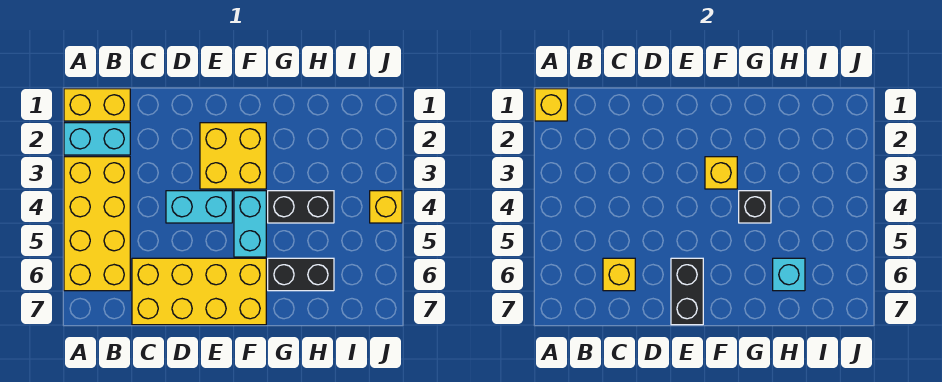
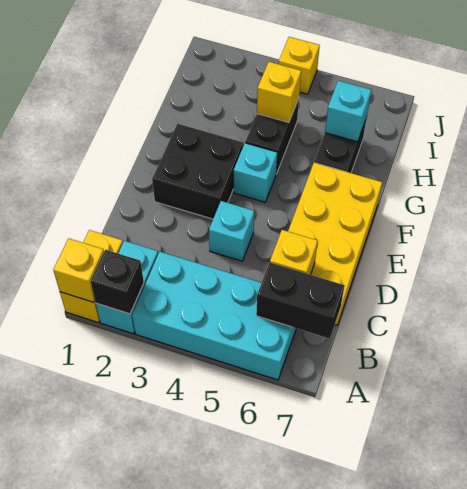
yellow brick A3:B6 level 1 -> cyan brick A3:B6 level 1
cyan brick D4:E4 level 1 -> cyan brick D4 level 1
yellow brick E2:F3 level 1 -> black brick E2:F3 level 1
black brick E6:E7 level 2 -> black brick B6:B7 level 2
yellow brick F3 level 2 -> yellow brick H4 level 2
cyan brick F4:F5 level 1 -> cyan brick F4 level 1
black brick G4 level 2 -> black brick A2 level 2

